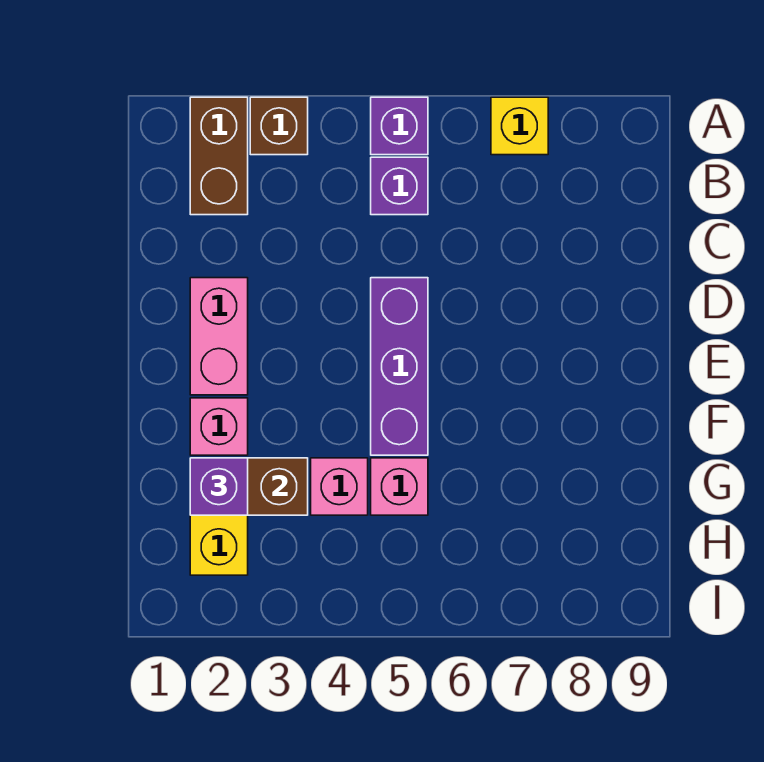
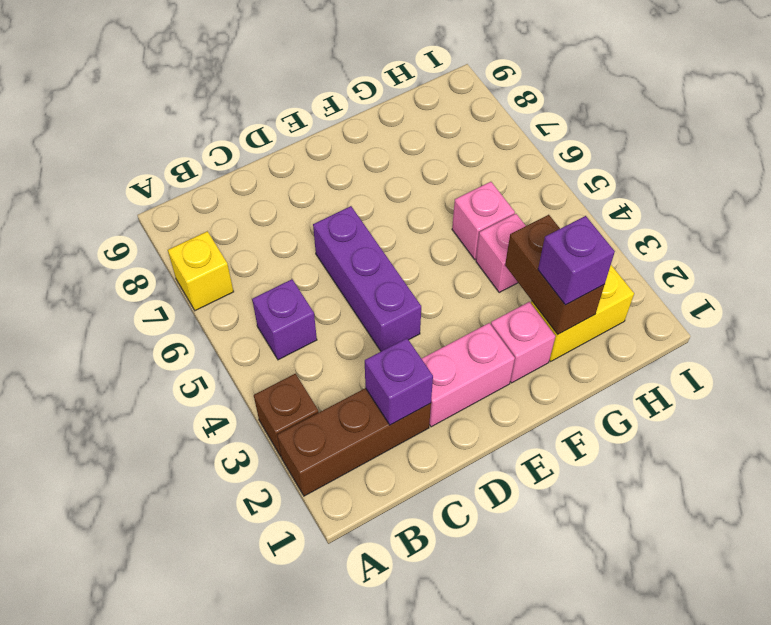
brown brick A2:B2 level 1 -> brown brick A2:C2 level 1
purple brick A5 level 1 -> purple brick C2 level 2
purple brick D5:F5 level 1 -> purple brick D4:D6 level 1

